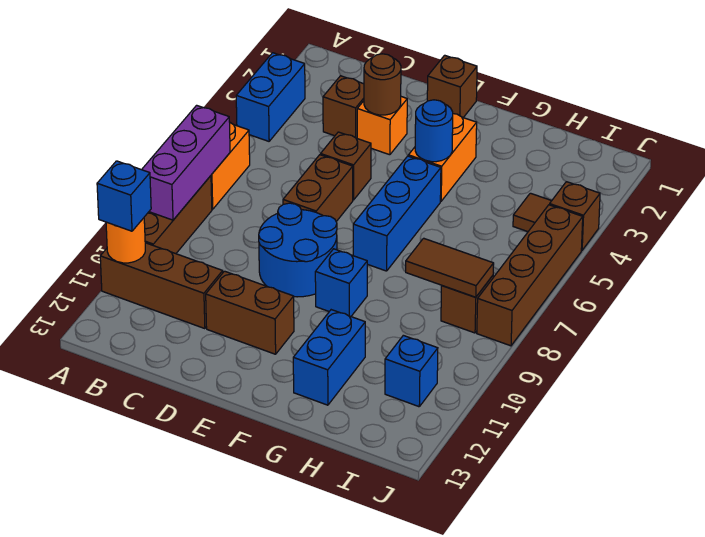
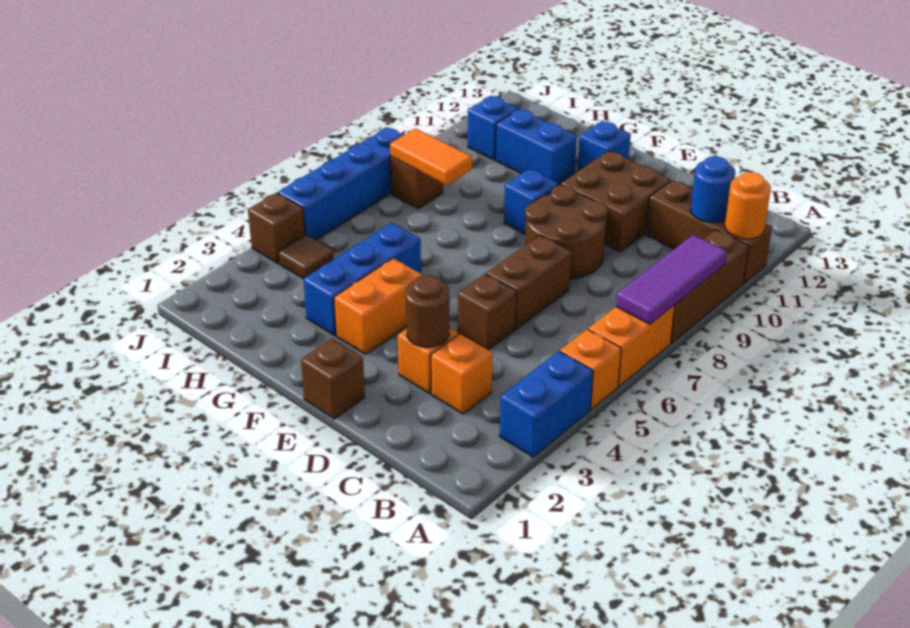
none -> orange brick A5 level 1
purple brick A7:A9 level 2 -> purple tile A7:A9 level 2
blue brick A11 level 3 -> blue brick F12 level 1
brown brick C3 level 1 -> orange brick C3 level 1
blue round brick D8:E9 level 1 -> brown round brick D8:E9 level 1
brown brick D11:E11 level 1 -> brown brick D10:E11 level 1
blue round brick F4 level 2 -> blue round brick B11 level 2
blue brick F5:F7 level 1 -> blue brick G3:G5 level 1
blue brick G11:G12 level 1 -> blue brick G11:H11 level 1
brown tile H8:I8 level 2 -> orange tile H8:I8 level 2
brown brick J5:J8 level 1 -> blue brick J5:J8 level 1

